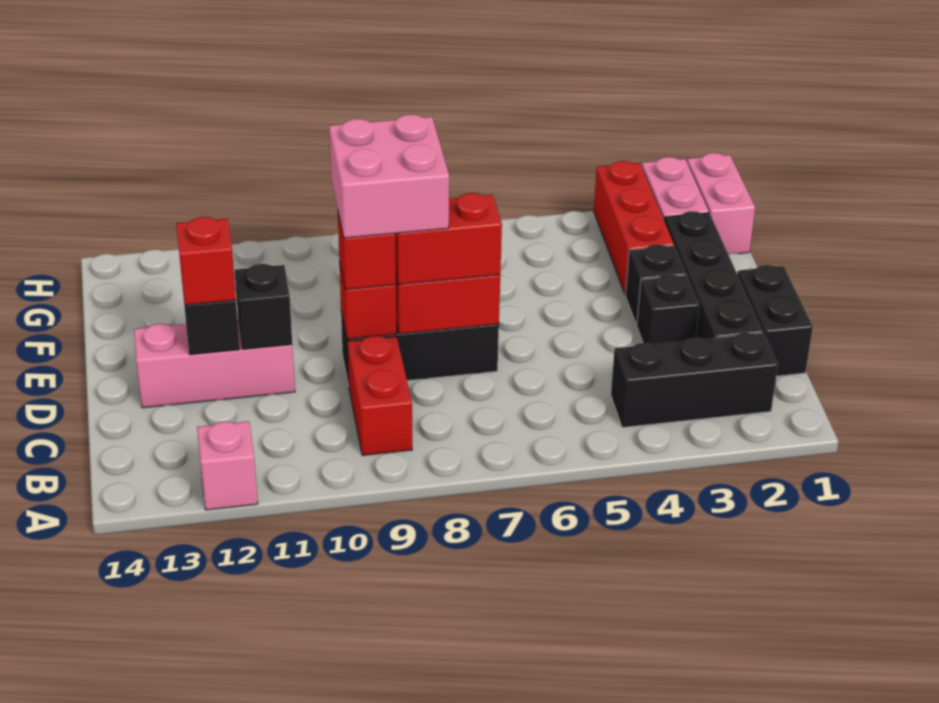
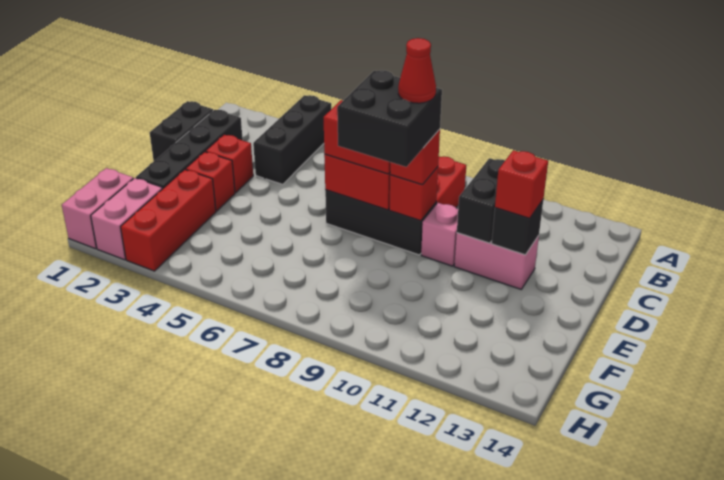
pink brick A12 level 1 -> pink brick D10 level 1
black brick B2:B4 level 1 -> black brick A4:C4 level 1
black brick D3 level 1 -> red brick D3 level 1
pink brick D8:E9 level 4 -> black brick D8:E9 level 4
none -> red cone D9 level 5
pink brick D11:D13 level 1 -> pink brick D11:D12 level 1
black brick D11 level 2 -> black brick C11:D11 level 2
black brick E3 level 1 -> red brick E3 level 1

